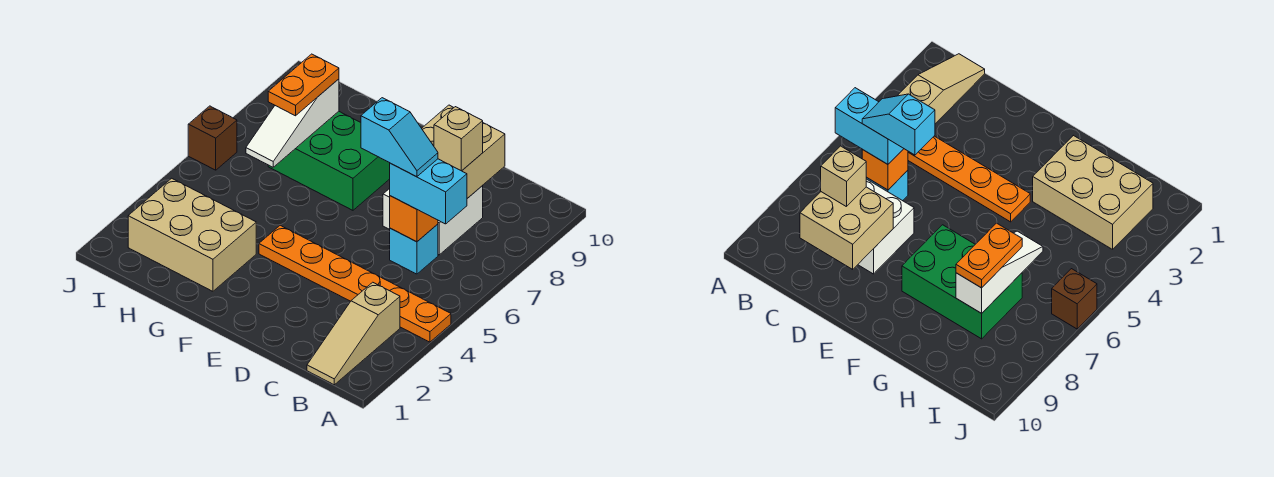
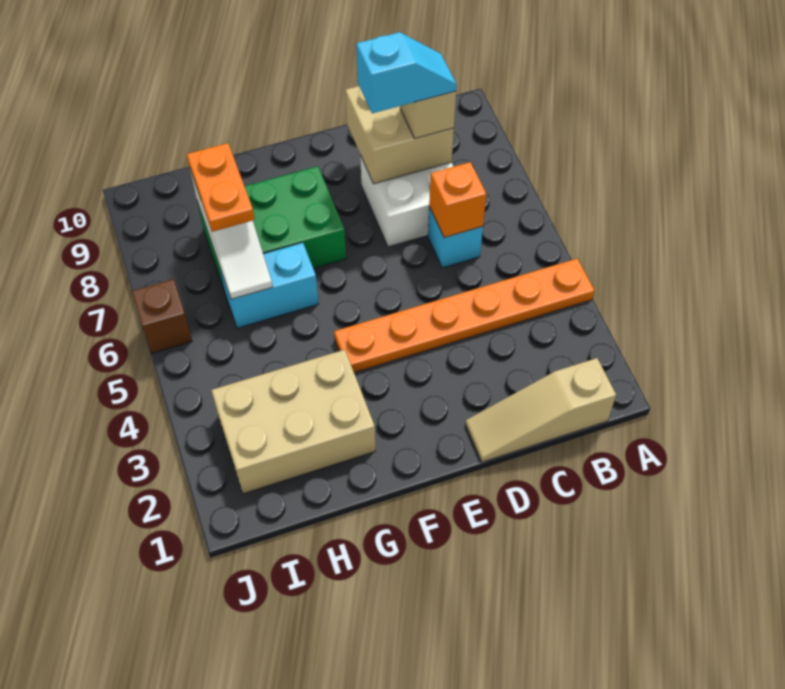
tan slope B1:B3 level 1 top 3 -> tan slope B1:D1 level 1 top B
cyan brick B6:C6 level 3 -> cyan brick G6:H6 level 1
cyan slope C6:D6 level 4 top D -> cyan slope C8:D8 level 4 top D

